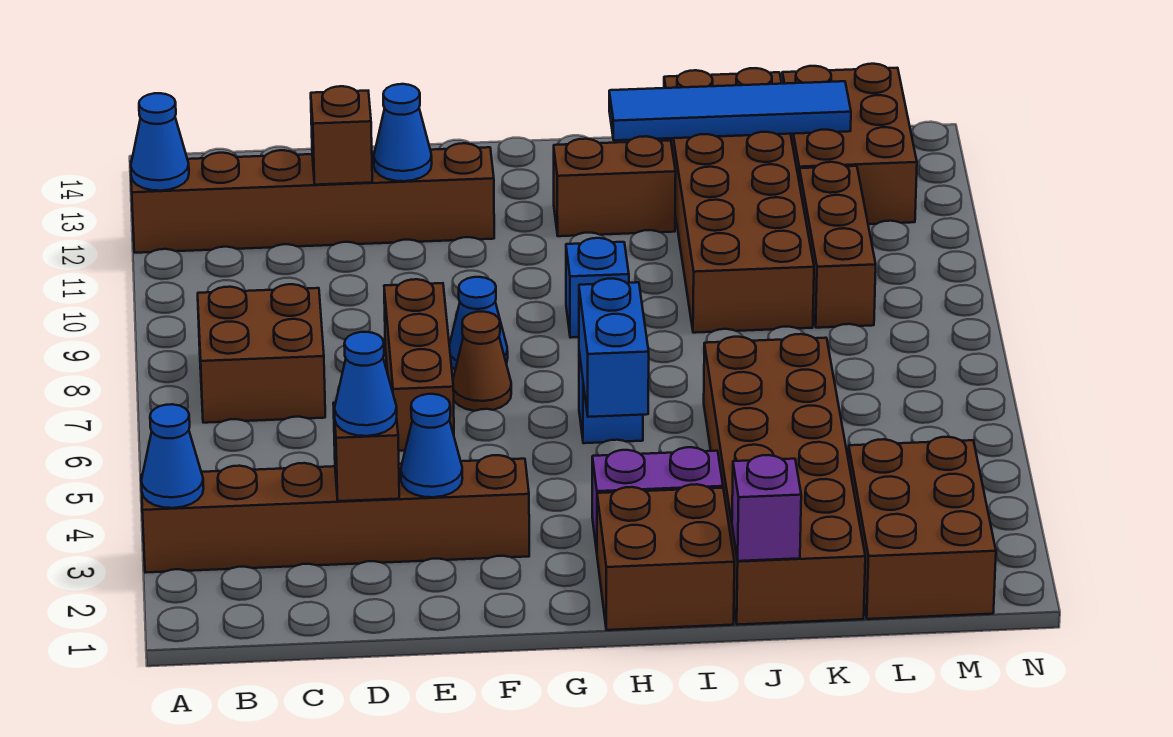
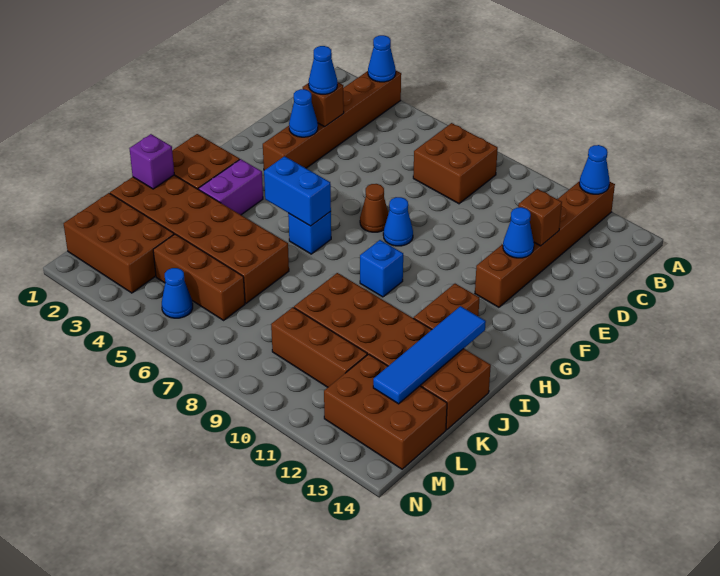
brown brick E6:E8 level 1 -> brown brick L4:L6 level 1
none -> blue cone M5 level 1

